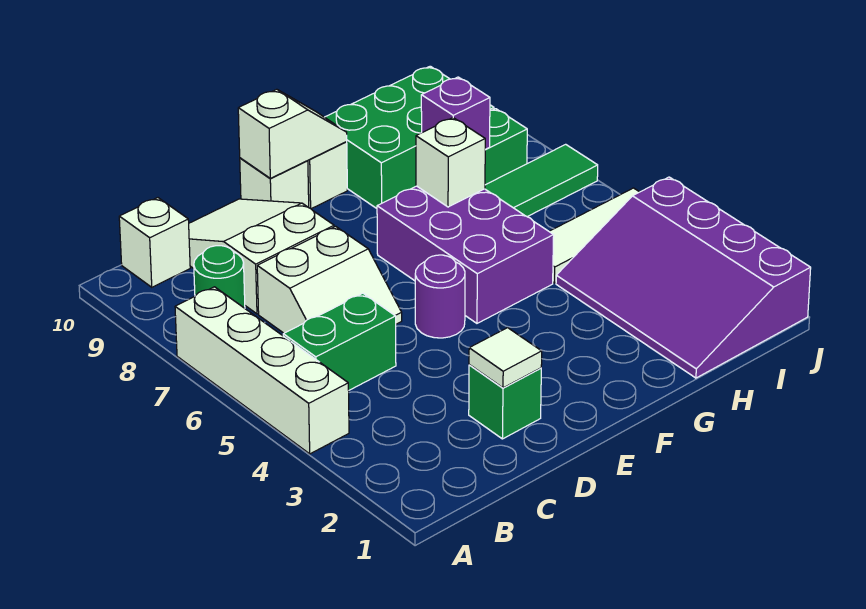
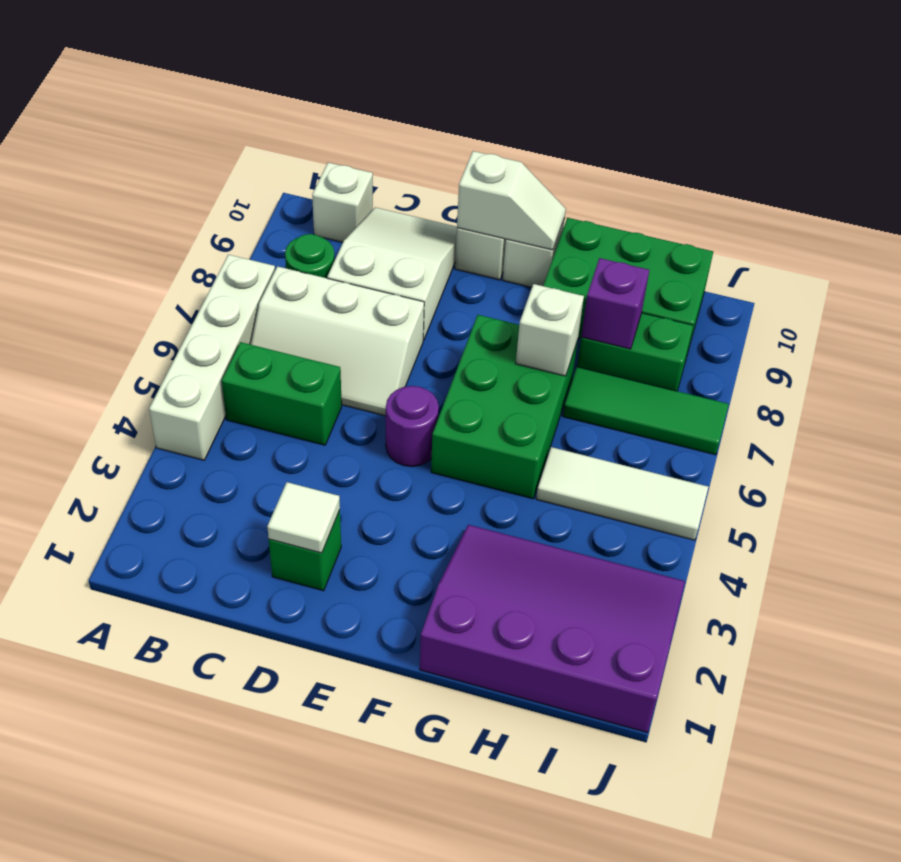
white slope C6:D7 level 1 top 7 -> white slope B6:D7 level 1 top 7
purple brick F5:G7 level 1 -> green brick F5:G7 level 1
purple slope H1:J4 level 1 top J -> purple slope G1:J3 level 1 top 1

